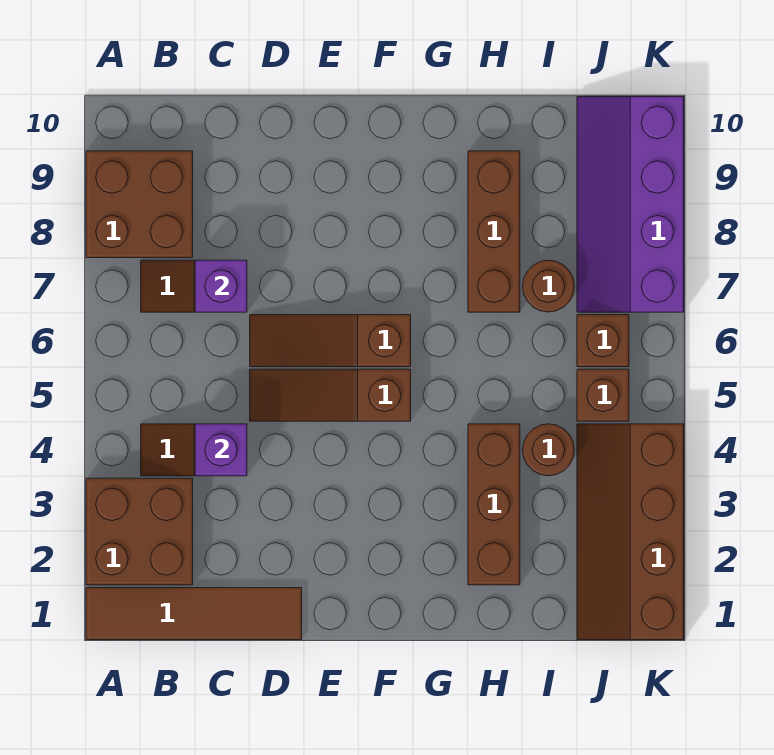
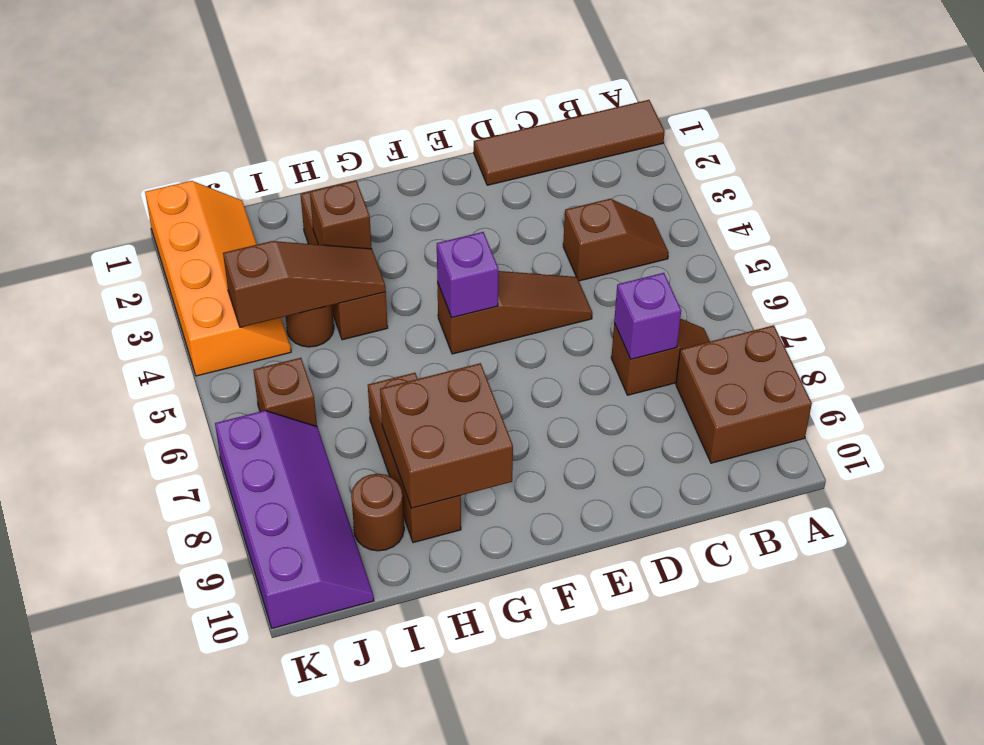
brown brick A2:B3 level 1 -> brown brick G8:H9 level 2
purple brick C4 level 2 -> purple brick F5 level 2
brown slope D6:F6 level 1 top F -> brown slope H4:J4 level 2 top J
brown round brick I7 level 1 -> brown round brick I9 level 1
brown slope J1:K4 level 1 top K -> orange slope J1:K4 level 1 top K
brown brick J5 level 1 -> brown brick H3 level 2

